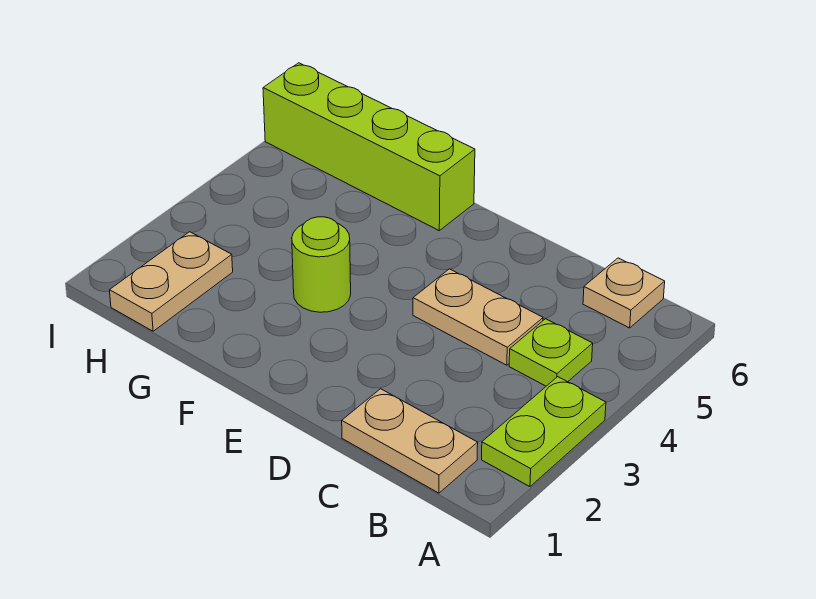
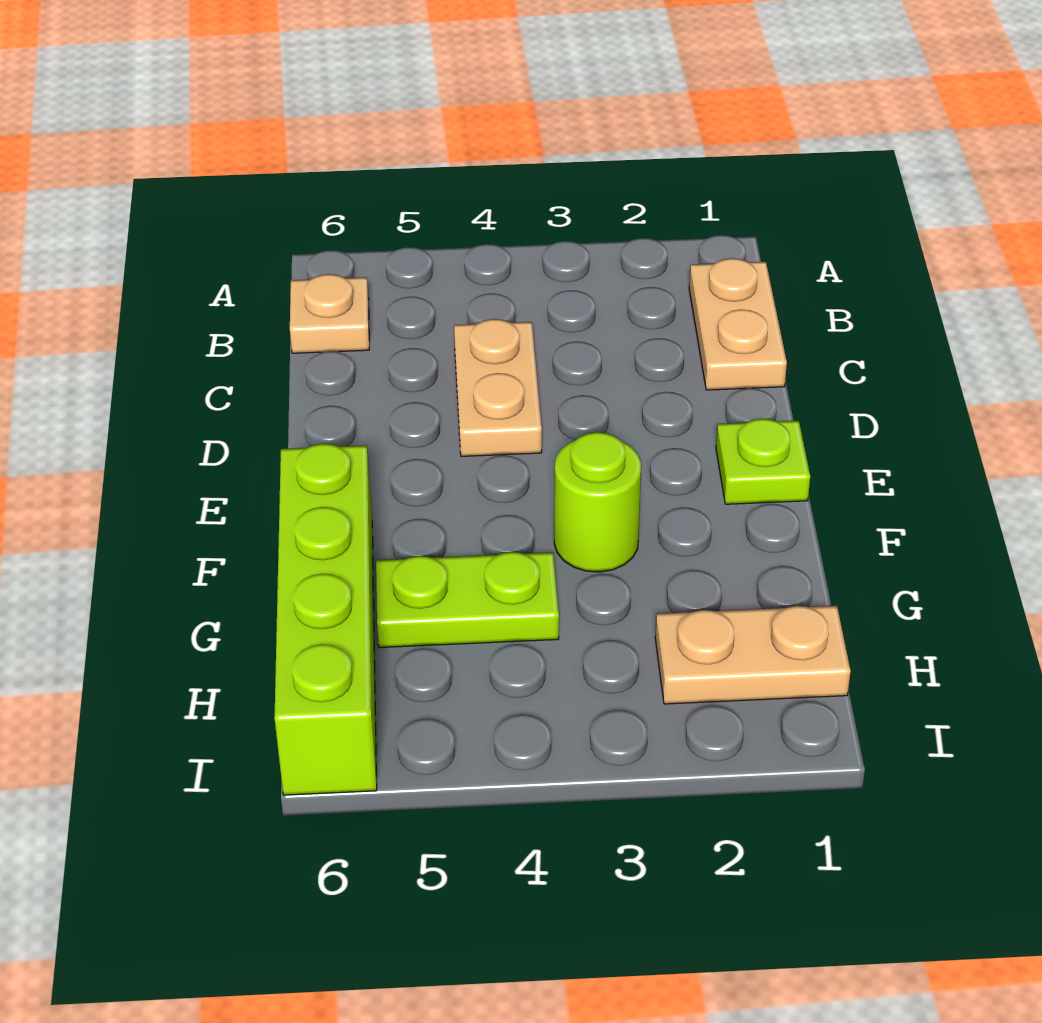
lime plate A2:A3 level 1 -> lime plate G4:G5 level 1
lime plate B4 level 1 -> lime plate E1 level 1

